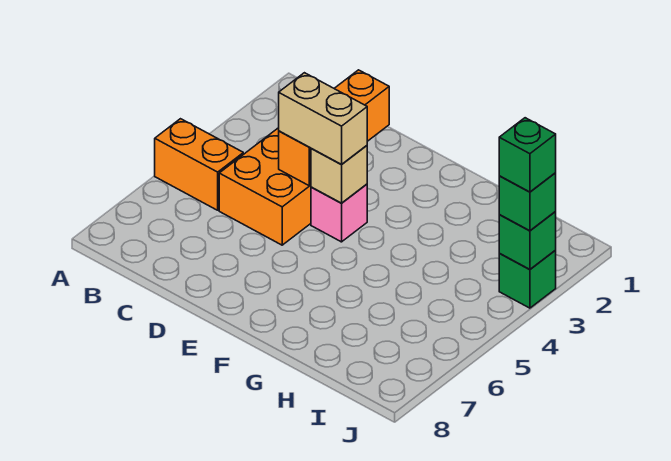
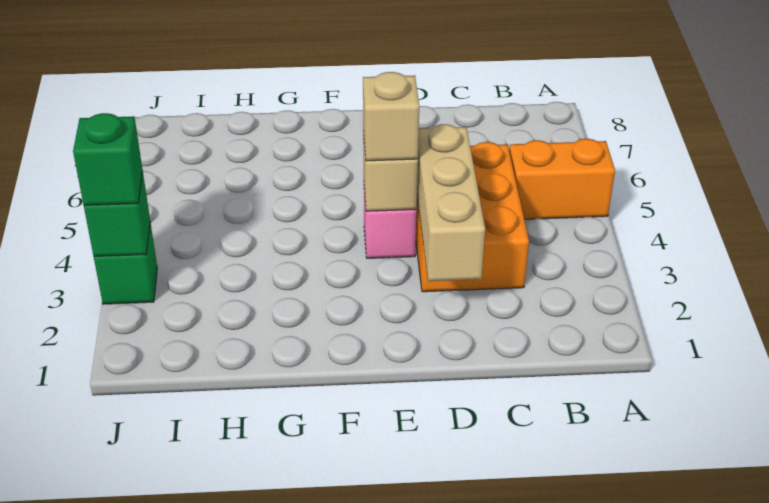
orange brick D2:D4 level 2 -> tan brick D2:D4 level 2
tan brick D4:E4 level 3 -> tan brick E4 level 3
green brick J3 level 4 -> none

